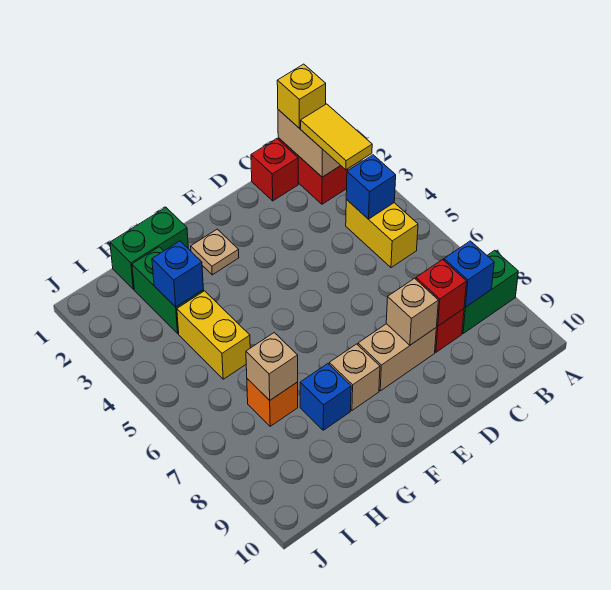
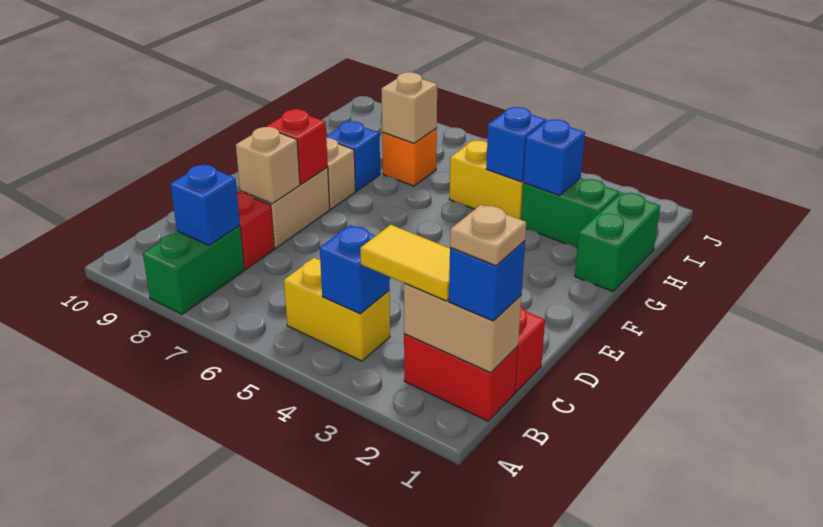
yellow brick B1 level 3 -> blue brick B1 level 3
red brick C8 level 2 -> red brick E8 level 2
tan plate F2 level 1 -> tan plate B1 level 4
none -> blue brick H4 level 2

